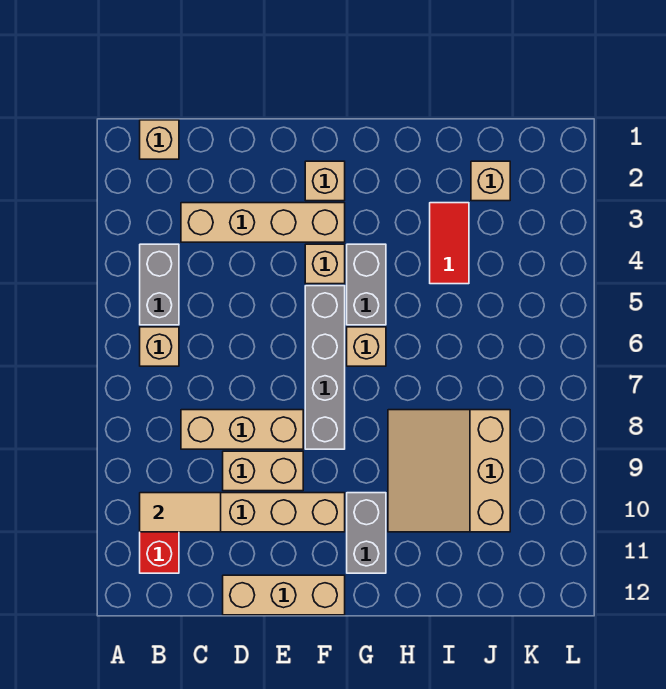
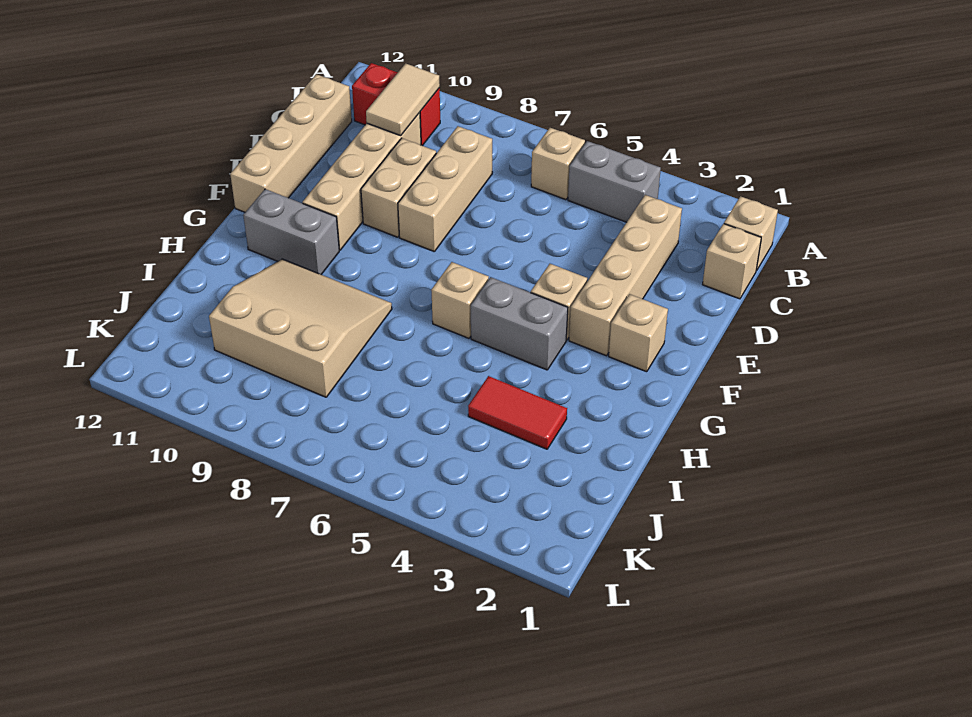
tan brick D12:F12 level 1 -> tan brick C12:F12 level 1
grey brick F5:F8 level 1 -> none
tan brick J2 level 1 -> tan brick C1 level 1

